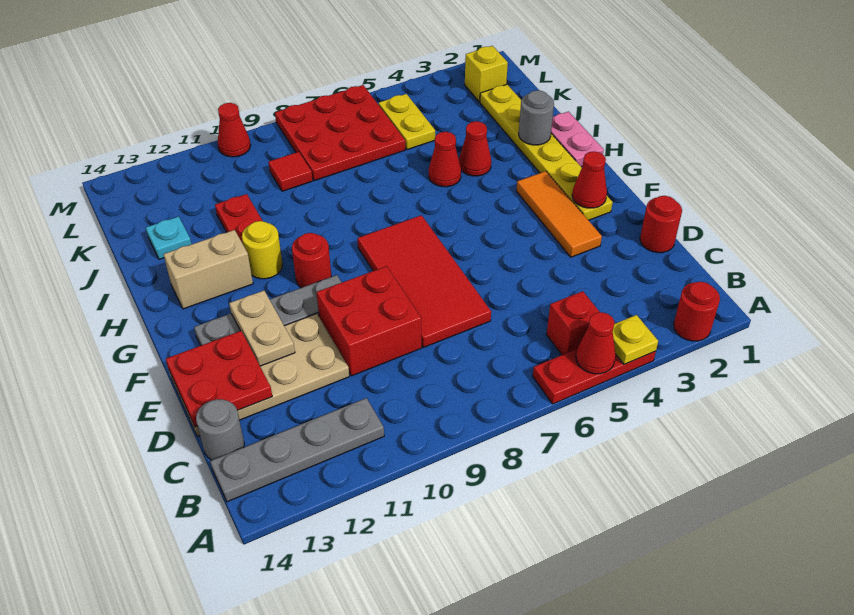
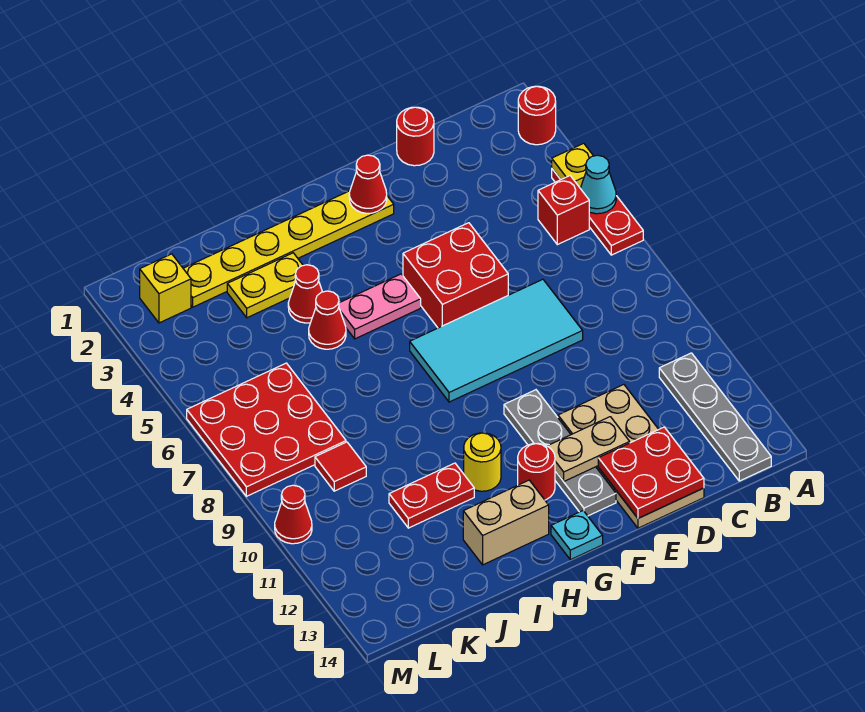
red cone A5 level 2 -> cyan cone A5 level 2
grey round brick C14 level 1 -> none
red tile D7:G8 level 1 -> cyan tile D7:G8 level 1
red brick D9:E10 level 1 -> red brick E5:F6 level 1
orange tile E3:G3 level 1 -> none
red round brick G10 level 1 -> red round brick G12 level 1
pink plate H1:I1 level 1 -> pink plate G5:H5 level 1
tan brick H12:H13 level 1 -> tan brick H13:I13 level 1
grey round brick I2 level 2 -> none
cyan plate J13 level 1 -> cyan plate G14 level 1
yellow plate K5:L5 level 1 -> yellow plate I3:J3 level 1

